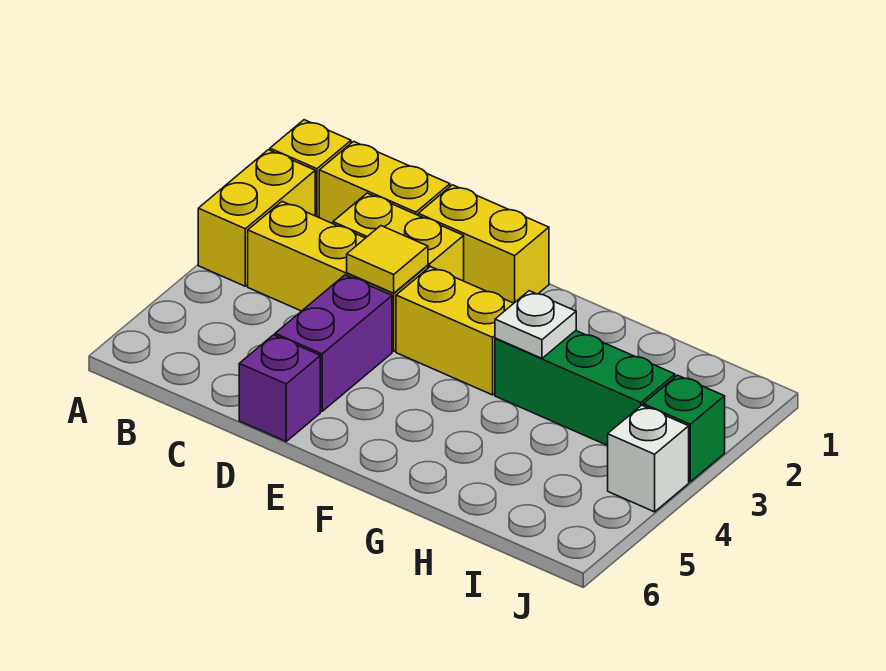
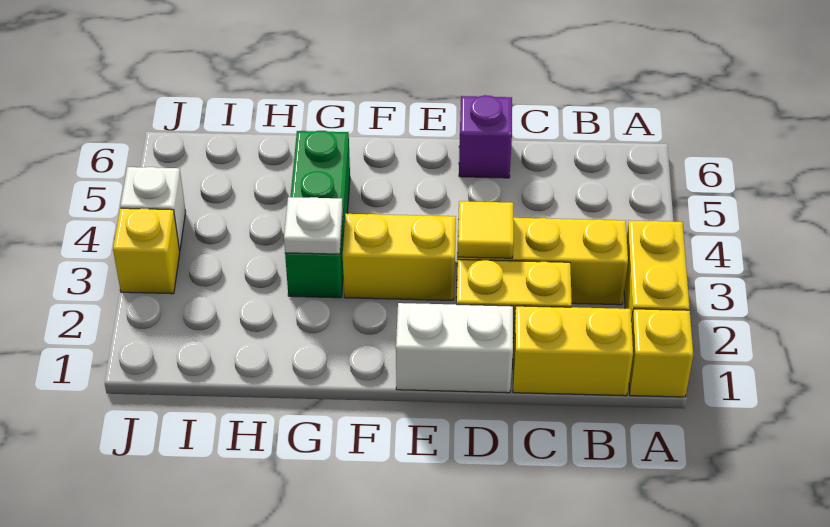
yellow brick D1:E1 level 1 -> white brick D1:E1 level 1
purple brick D4:D5 level 1 -> none
green brick G3:I3 level 1 -> green brick G3:G5 level 1
green brick J3 level 1 -> yellow brick J3 level 1

